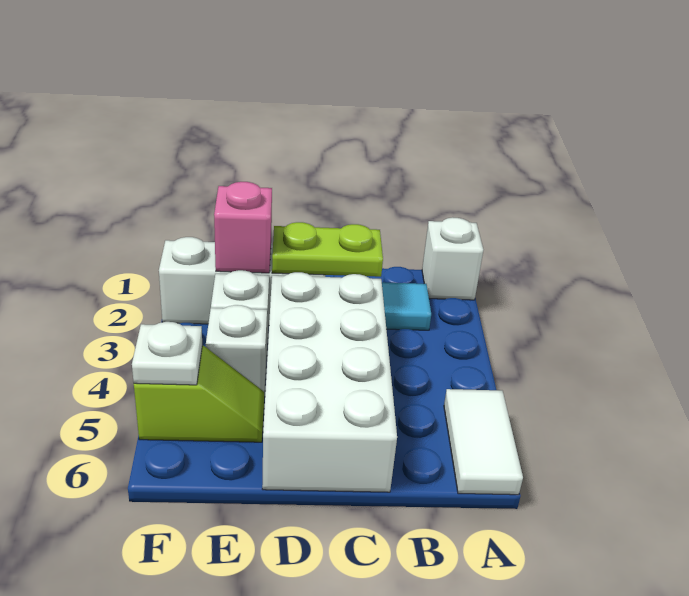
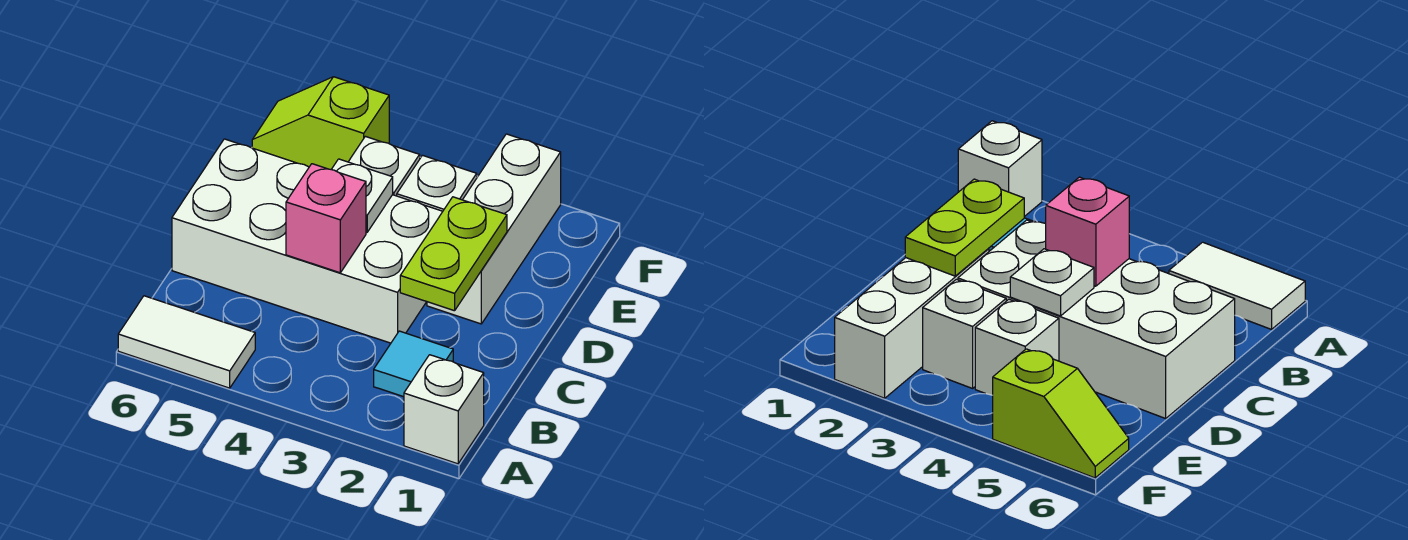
pink brick E2 level 2 -> pink brick C4 level 2
lime slope E5:F5 level 1 top F -> lime slope F5:F6 level 1 top 5
white plate F5 level 2 -> white plate D4 level 2

